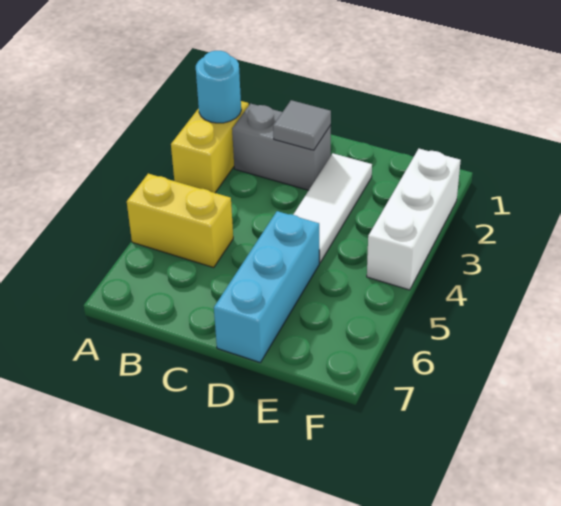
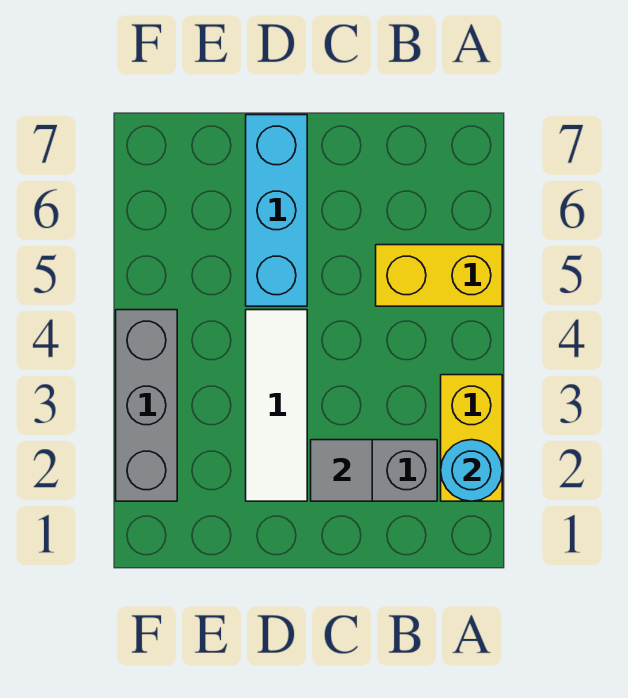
white brick F2:F4 level 1 -> grey brick F2:F4 level 1

